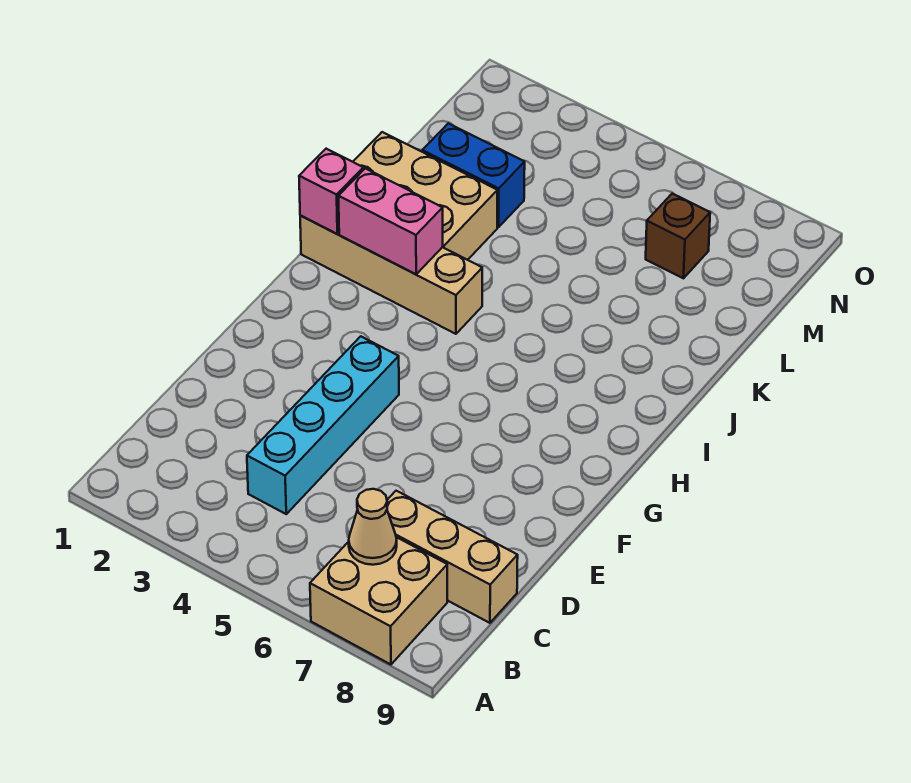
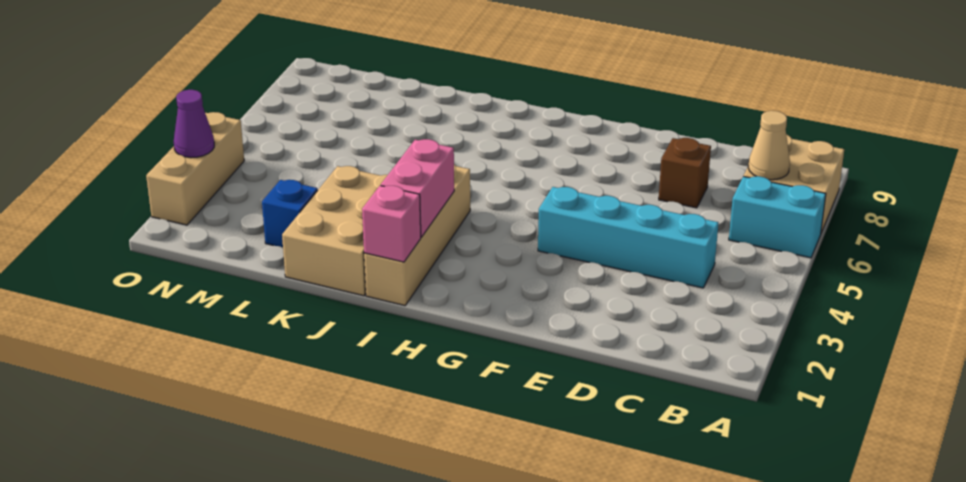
none -> cyan brick A6:B6 level 1
tan brick C7:C9 level 1 -> tan brick O2:O4 level 1
blue brick L2:L3 level 1 -> blue brick L2 level 1
brown brick M7 level 1 -> brown brick D7 level 1
none -> purple cone O3 level 2

